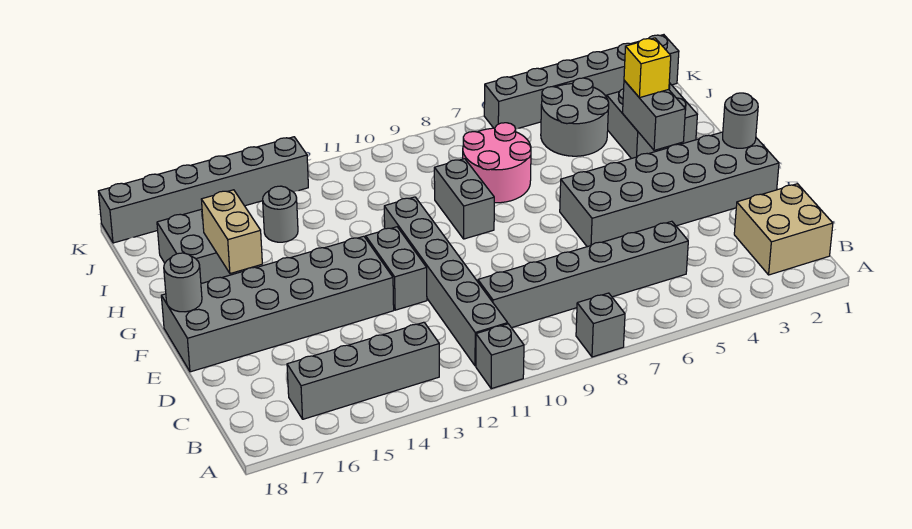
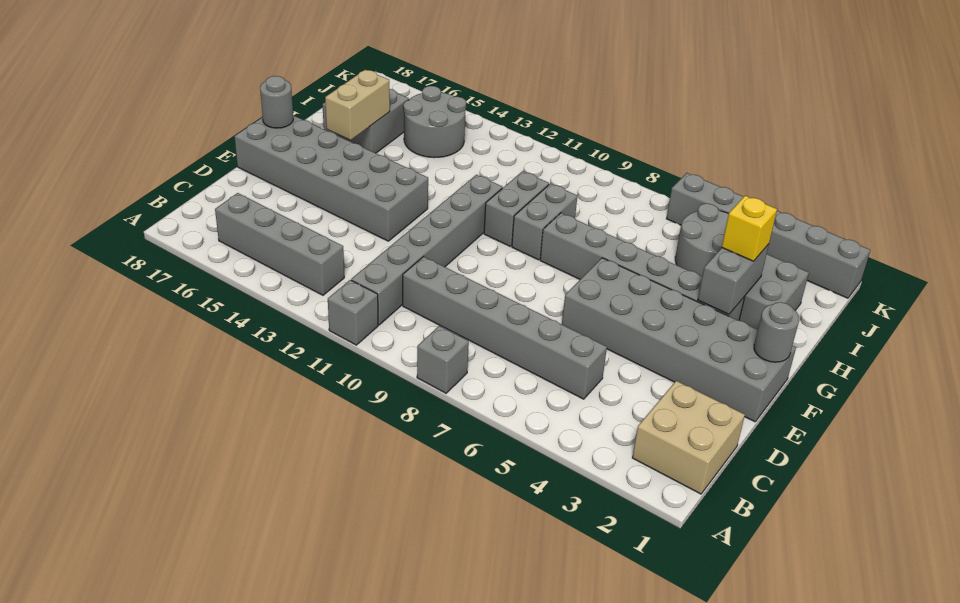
grey brick E12:F12 level 1 -> grey brick G10:H10 level 1
pink round brick H7:I8 level 1 -> none
grey round brick I14 level 1 -> grey round brick I14:J15 level 1
grey brick K13:K18 level 1 -> grey brick G3:G8 level 1

